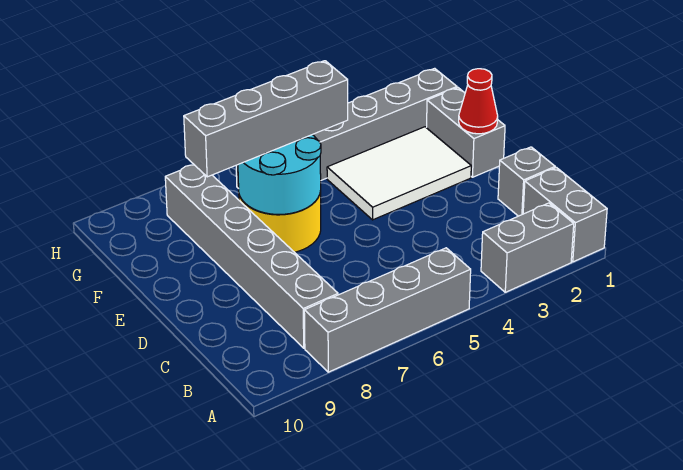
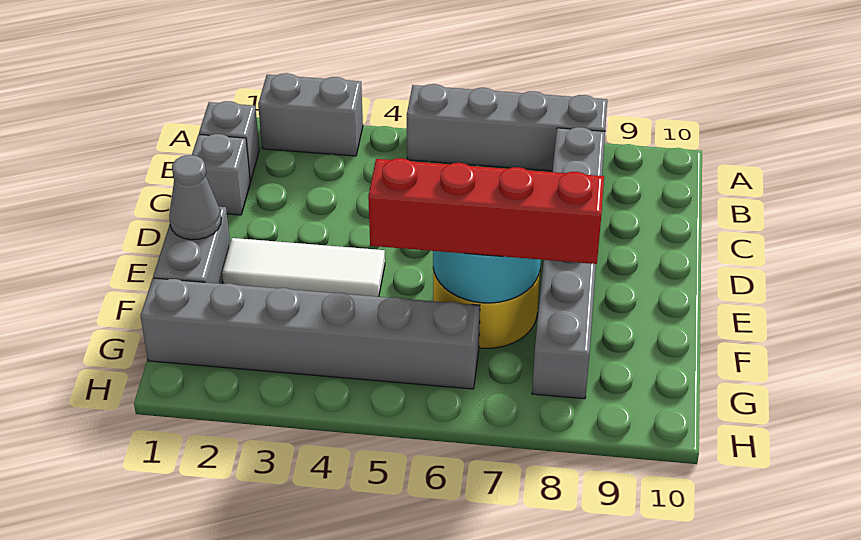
grey brick A1:B1 level 1 -> grey brick B1 level 1
red cone E1 level 2 -> grey cone E1 level 2
white tile E2:F4 level 1 -> white tile E2:E4 level 1
grey brick F5:F8 level 3 -> red brick F5:F8 level 3

